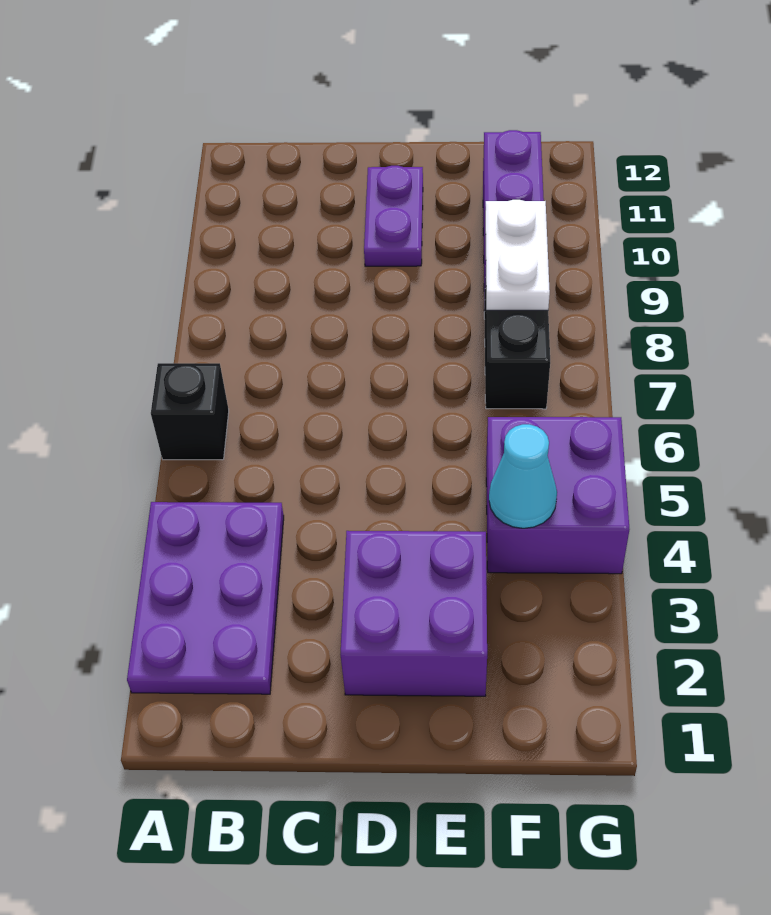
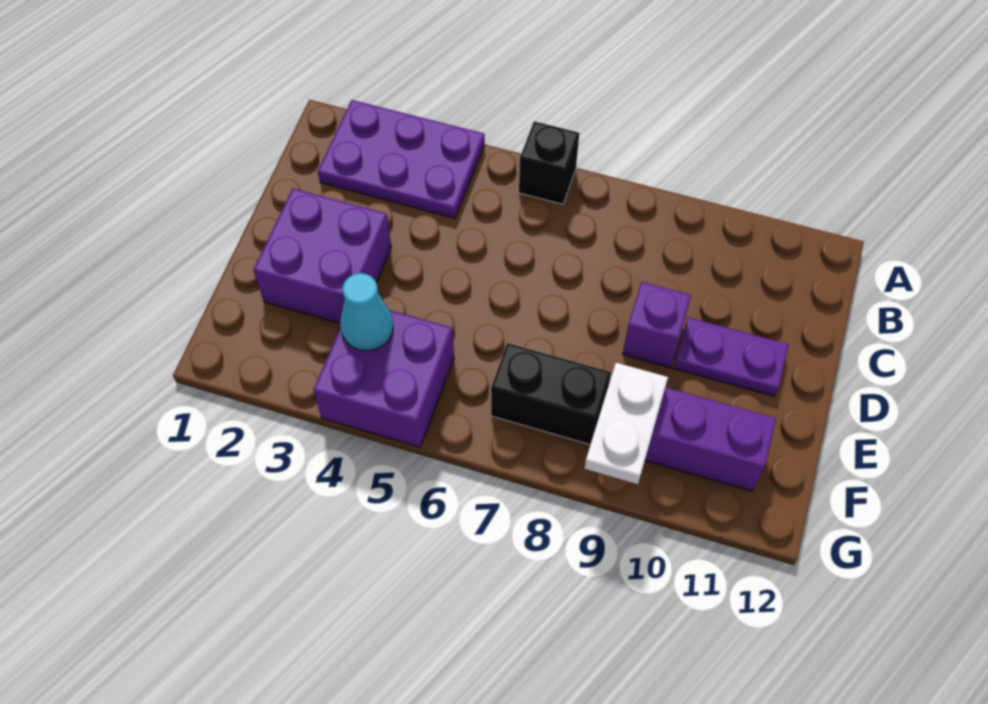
none -> purple brick D9 level 1
white plate F8:F9 level 2 -> white plate F9:G9 level 2

